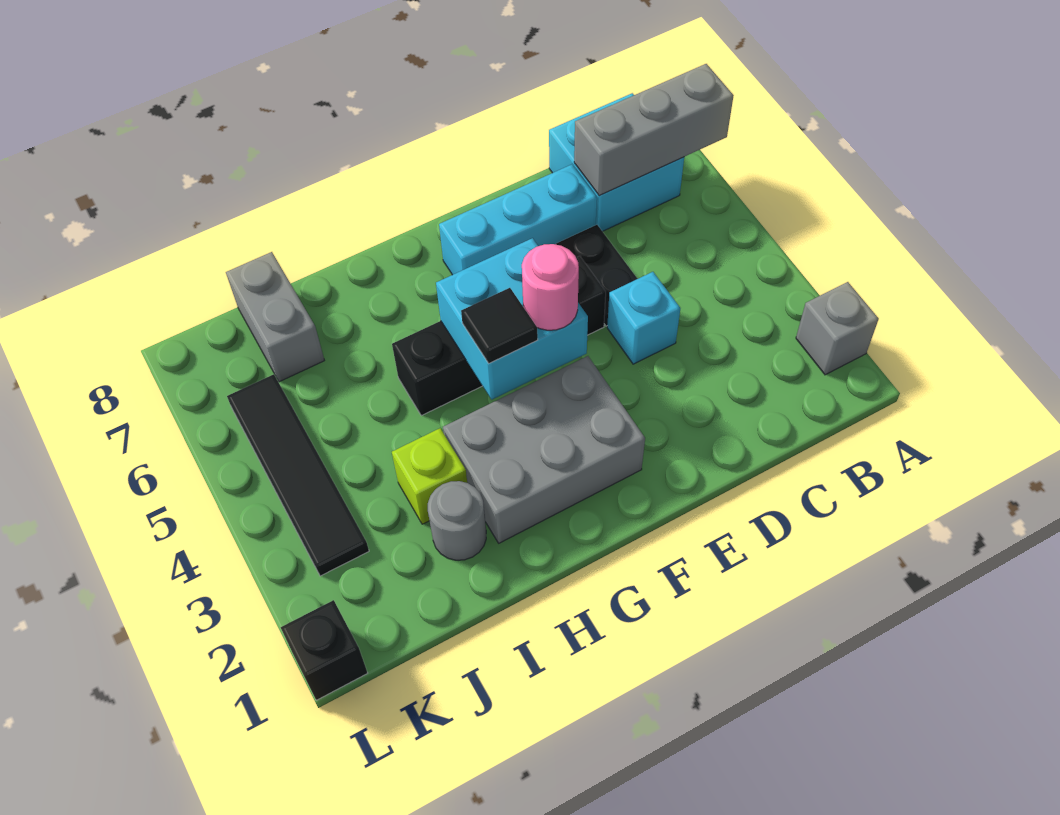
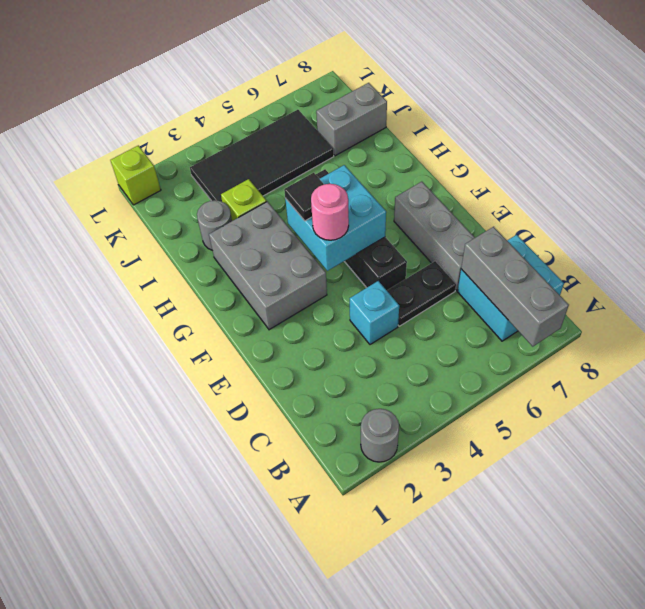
grey brick A2 level 1 -> grey round brick A2 level 1
cyan brick D7:F7 level 1 -> grey brick D7:F7 level 1
black tile K3:K6 level 1 -> black tile J3:K6 level 1
black brick L1 level 1 -> lime brick L1 level 1

